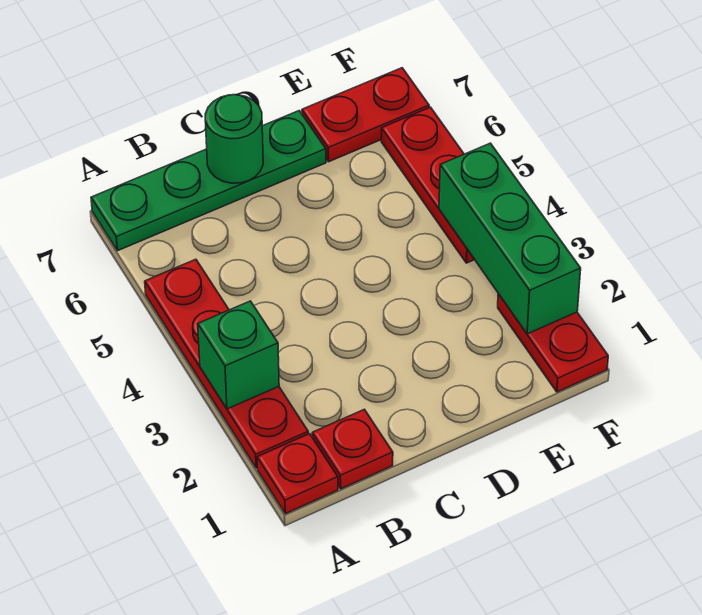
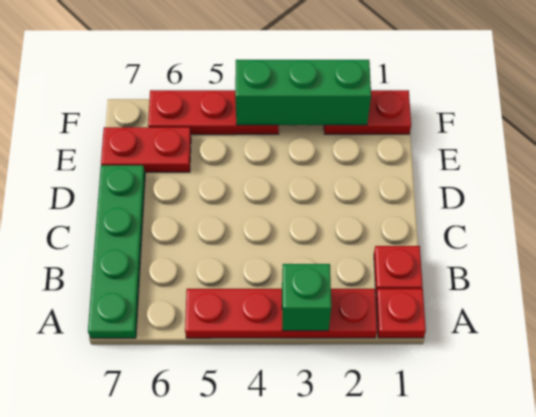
green round brick C7 level 2 -> none
red plate E7:F7 level 1 -> red plate E6:E7 level 1

